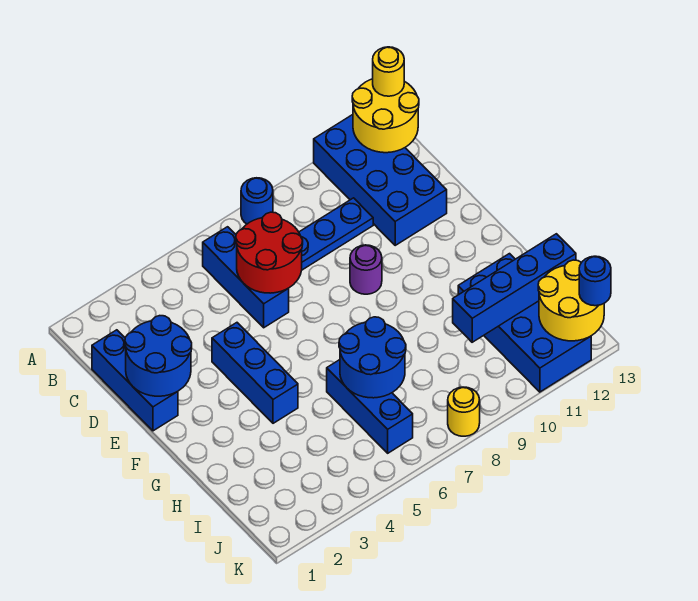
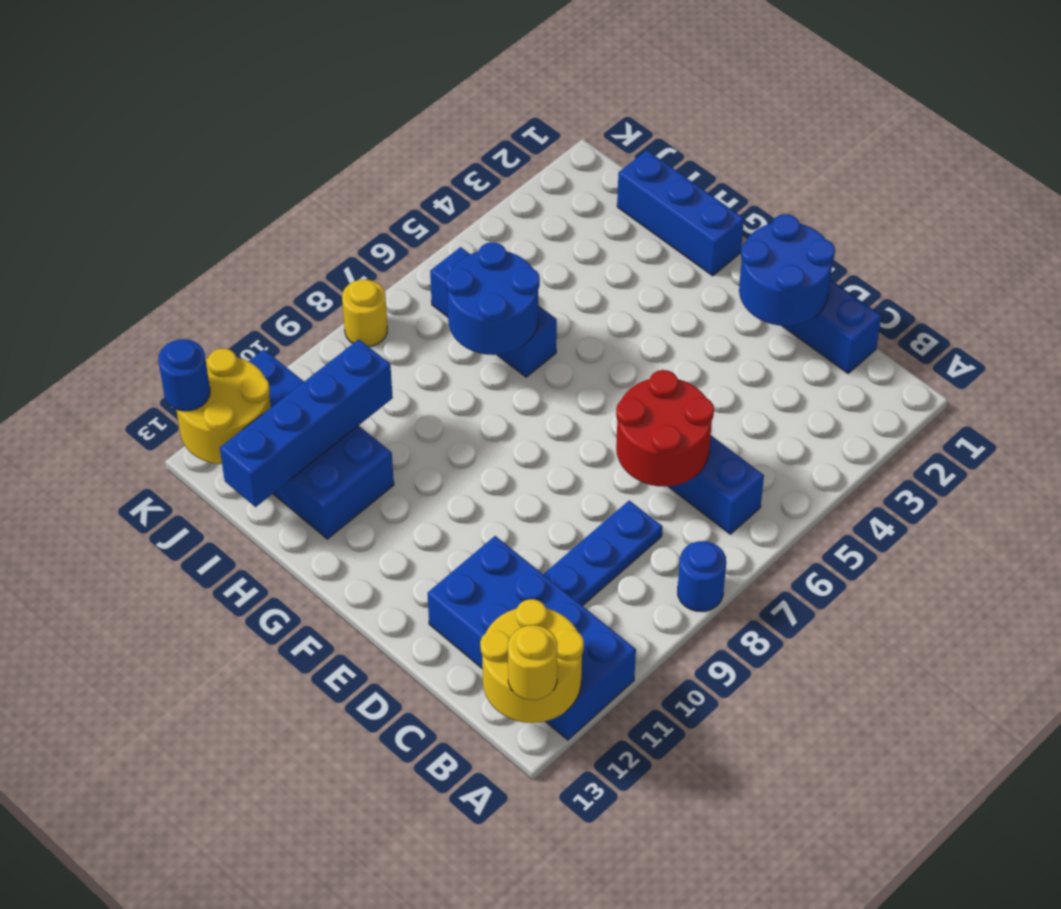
blue brick E4:G4 level 1 -> blue brick G1:I1 level 1
purple round brick E9 level 1 -> none

